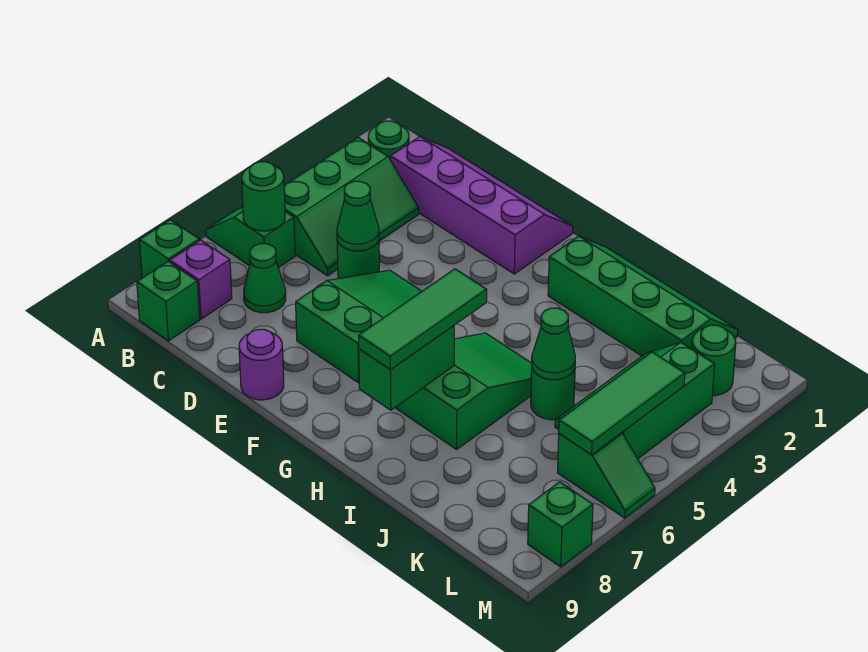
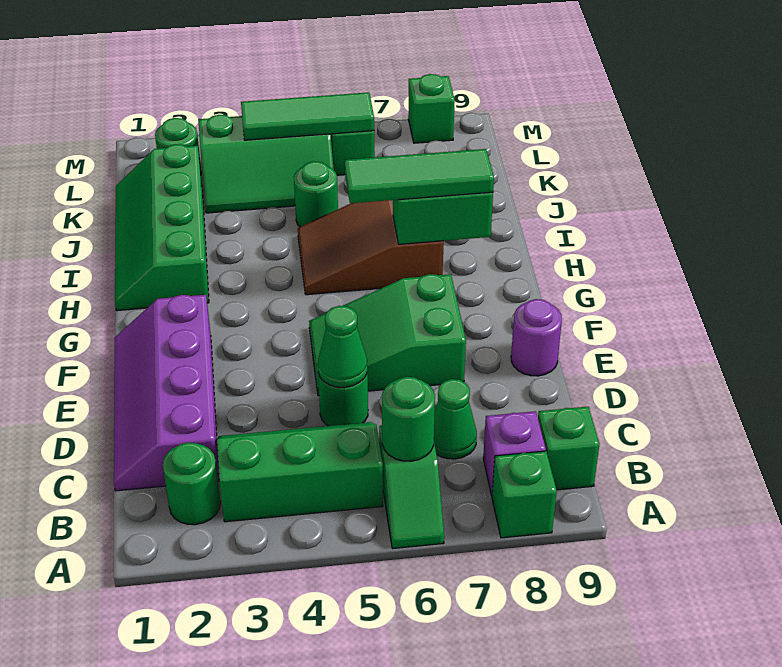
green slope H5:I7 level 1 top 7 -> brown slope H5:I7 level 1 top 7
green cone J5 level 2 -> none

